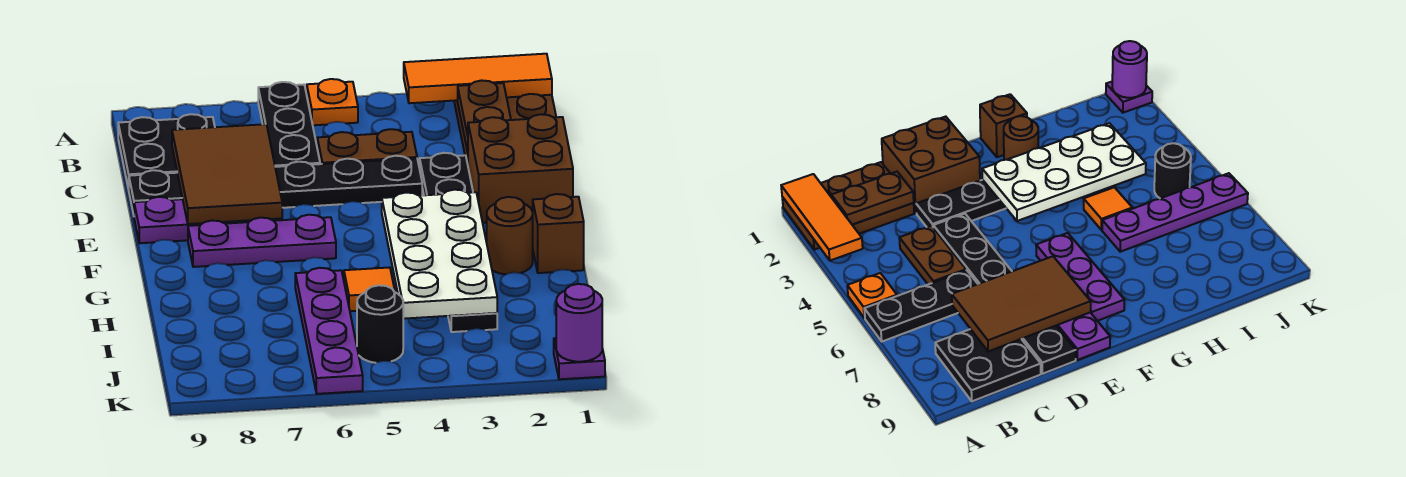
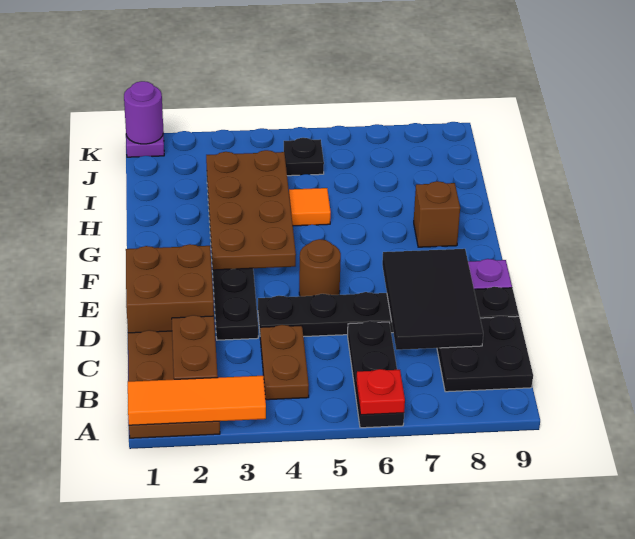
orange plate A5 level 1 -> none
none -> red plate A6 level 2
brown plate C4:C5 level 1 -> brown plate B4:C4 level 1
brown tile C7:E8 level 2 -> black tile C7:E8 level 2
white plate F3:I4 level 2 -> brown plate F3:I4 level 2
purple plate F6:F8 level 1 -> none
brown brick G1 level 1 -> brown brick G8 level 1
brown round brick G2 level 1 -> brown round brick E5 level 1
purple plate H6:K6 level 1 -> none
black round brick J5 level 1 -> black plate J5 level 1

